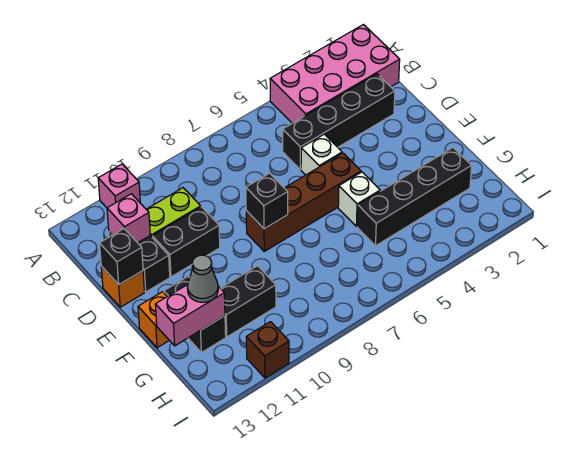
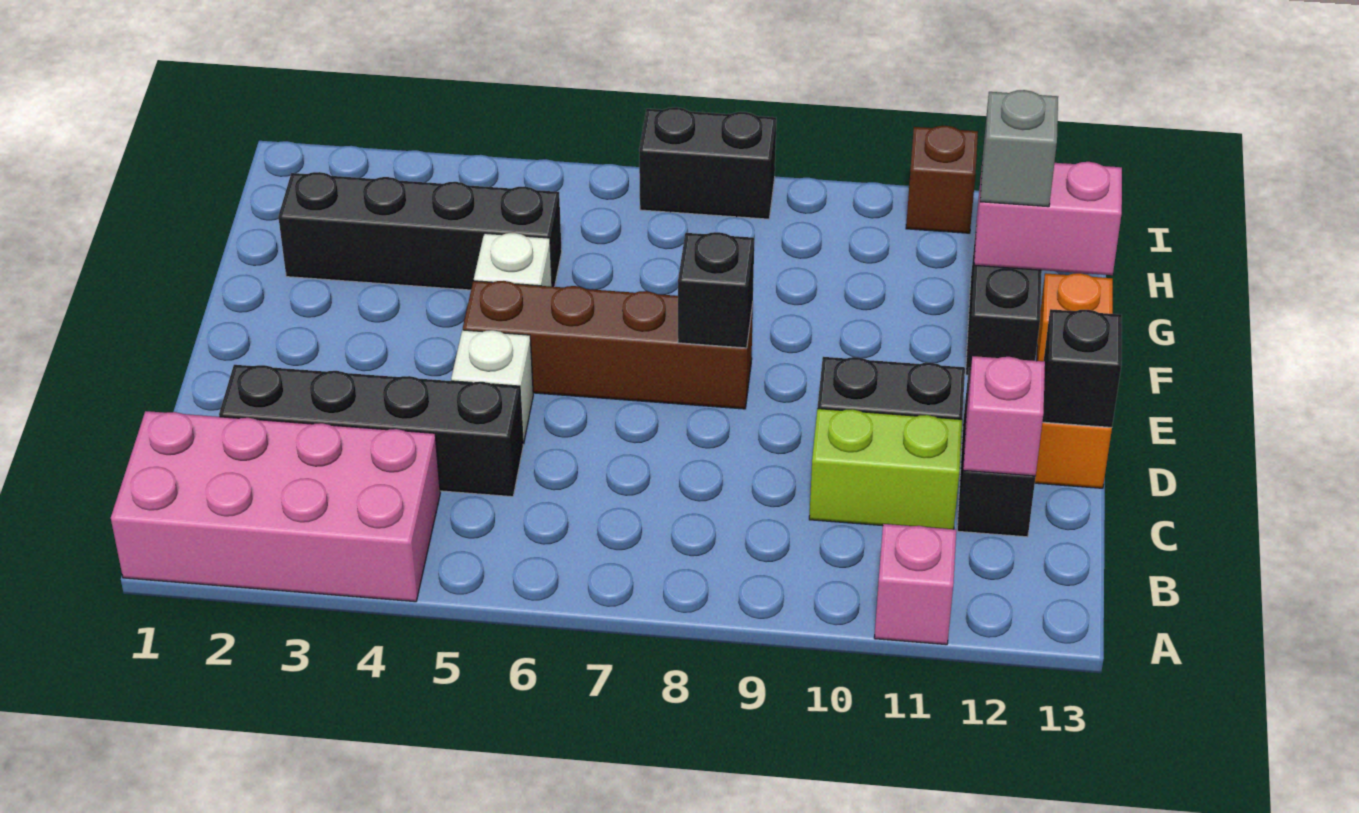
black brick G10:G11 level 1 -> black brick I7:I8 level 1
grey cone G12 level 3 -> grey brick G12 level 3

